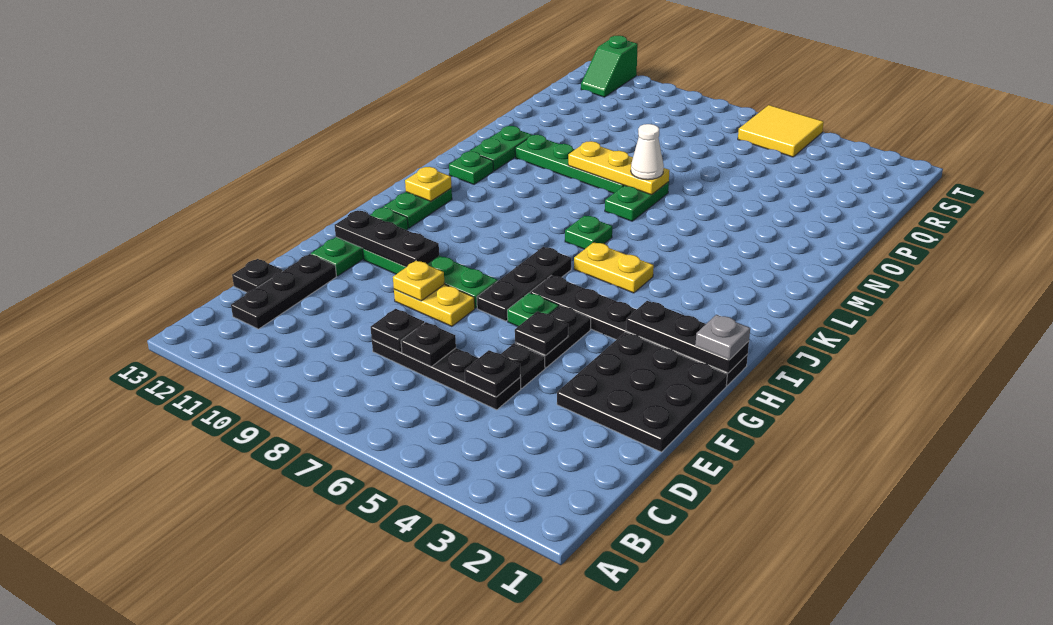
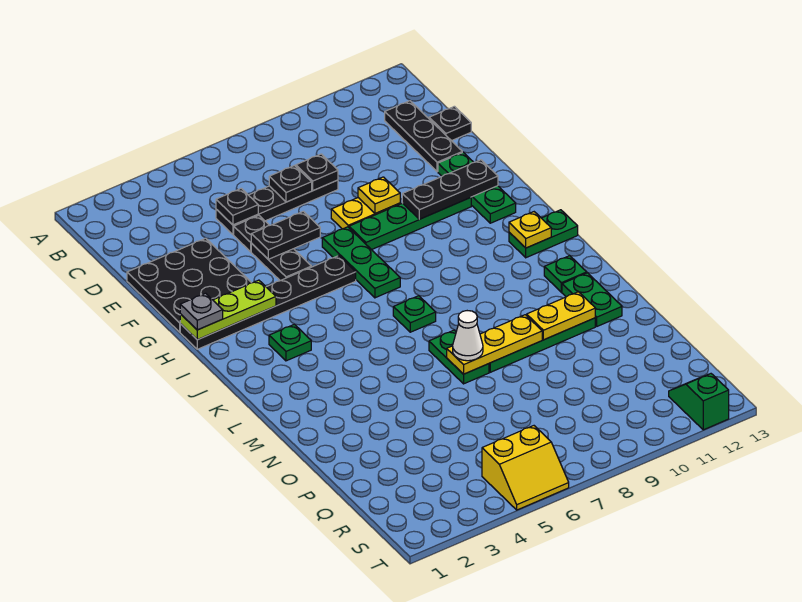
black plate F5 level 2 -> black plate F5:F6 level 2
green plate G6 level 1 -> green plate J3 level 1
black plate G7:I7 level 1 -> green plate G7:I7 level 1
black plate H1:H3 level 2 -> lime plate H1:H3 level 2
green plate I12:J12 level 1 -> green plate J12:J13 level 1
yellow plate J5:J6 level 1 -> yellow plate N10:N11 level 2
yellow tile S5:T6 level 1 -> yellow slope S5:T6 level 1 top S

